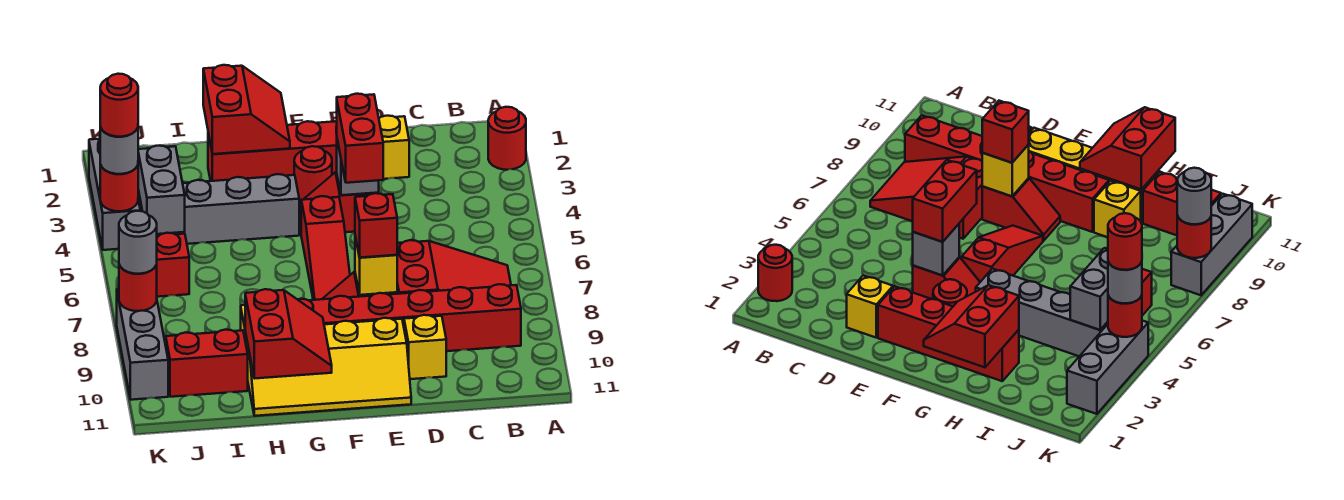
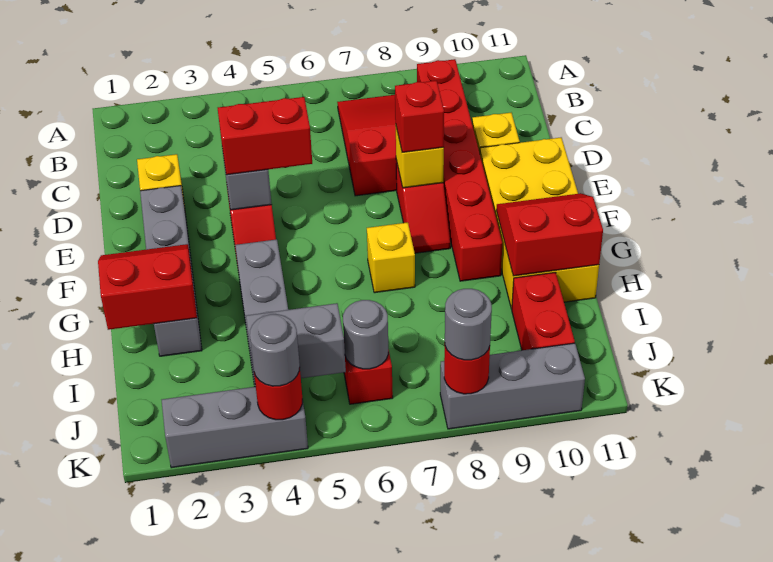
red round brick A2 level 1 -> none
red brick E2:H2 level 1 -> grey brick E2:H2 level 1
yellow slope E10:H11 level 1 top 10 -> yellow brick E10:H11 level 1
red round brick F3 level 1 -> none
red slope F5:F7 level 1 top 5 -> none
yellow brick H9 level 1 -> yellow brick G7 level 1
none -> grey round brick J6 level 2
red round brick K4 level 4 -> none

